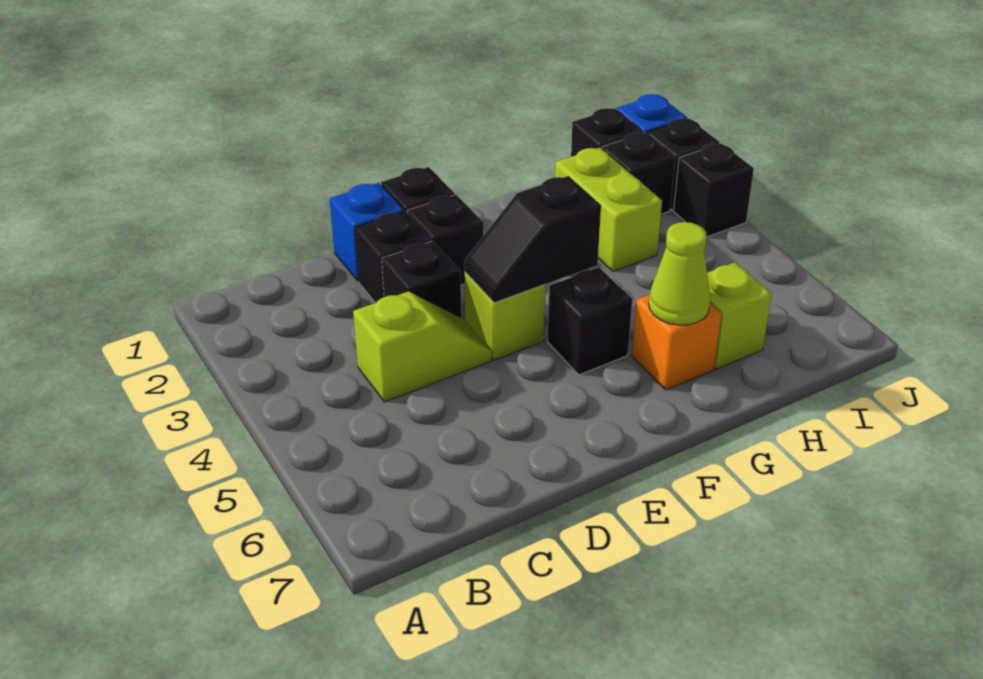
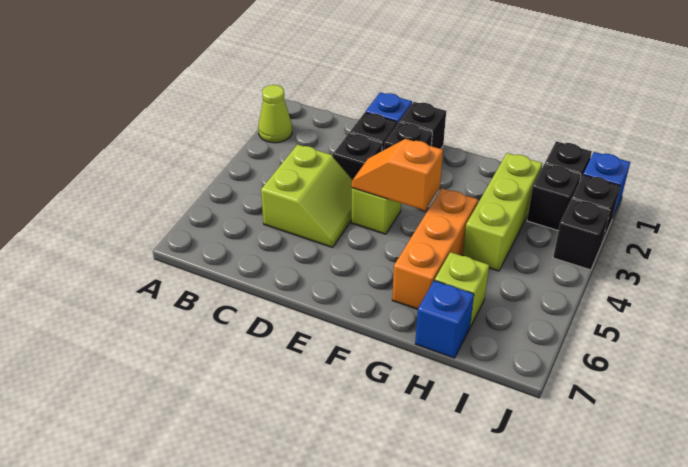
lime slope C4:D4 level 1 top C -> lime slope C4:D5 level 1 top C
black slope E4:F4 level 2 top F -> orange slope E4:F4 level 2 top F
black brick F5 level 1 -> none
orange brick G6 level 1 -> orange brick G4:G6 level 1
lime cone G6 level 2 -> lime cone A2 level 1
lime brick H2:H3 level 1 -> lime brick H2:H4 level 1
none -> blue brick H7 level 1

